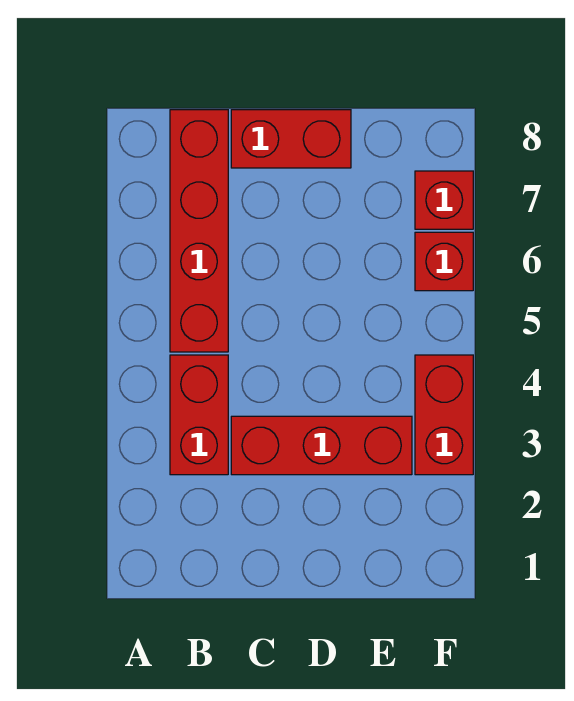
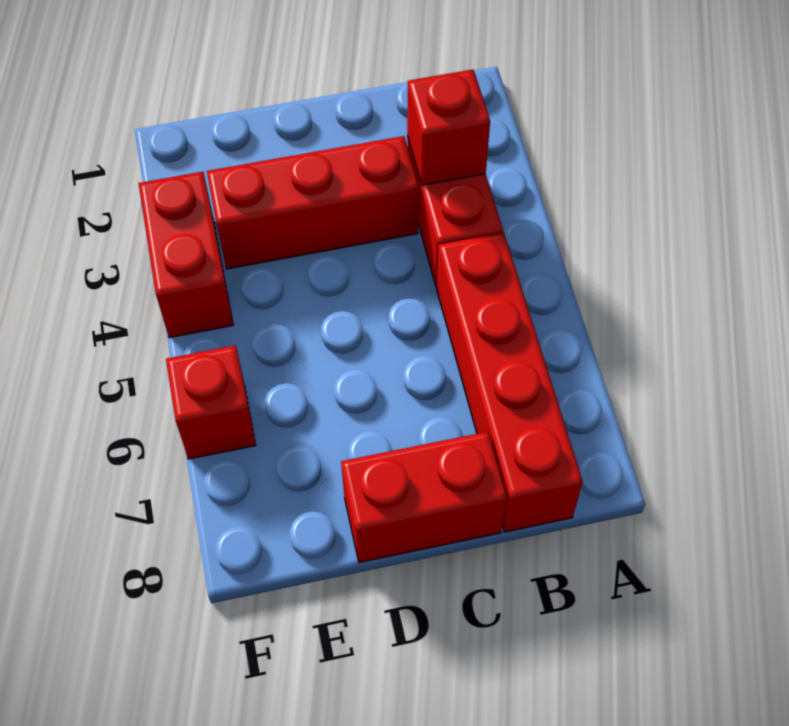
red brick F7 level 1 -> red brick B3 level 2

